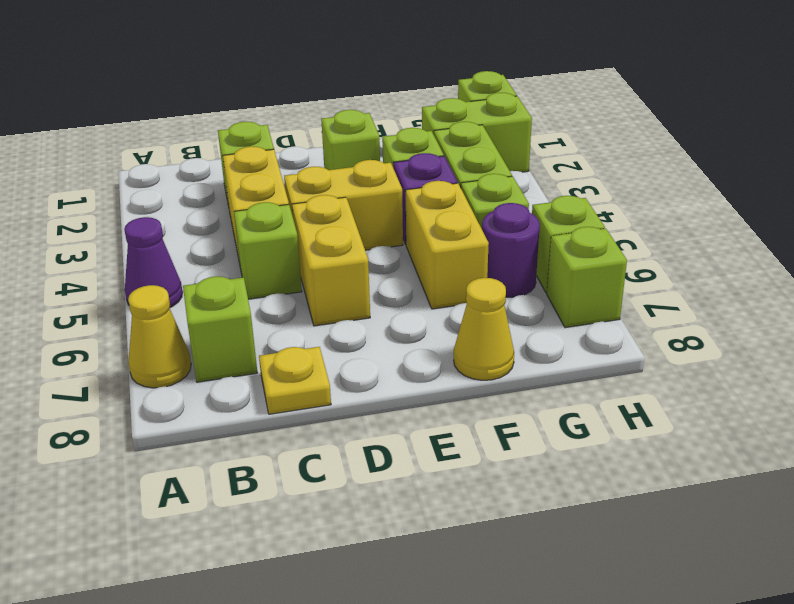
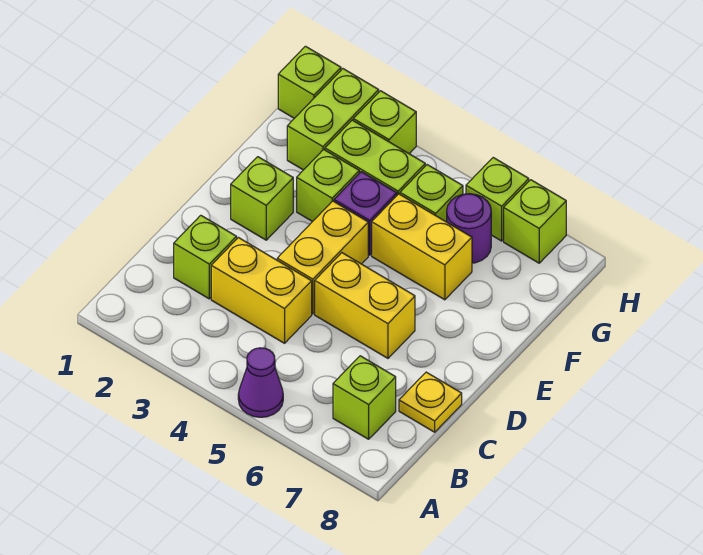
yellow cone A7 level 1 -> none
lime brick C5 level 1 -> lime brick H3 level 1
yellow cone F8 level 1 -> none

